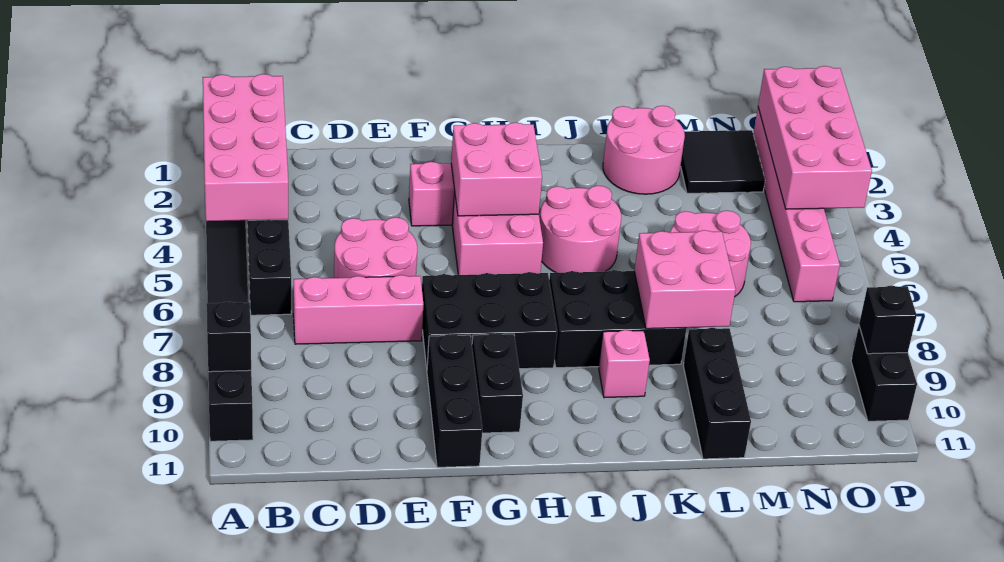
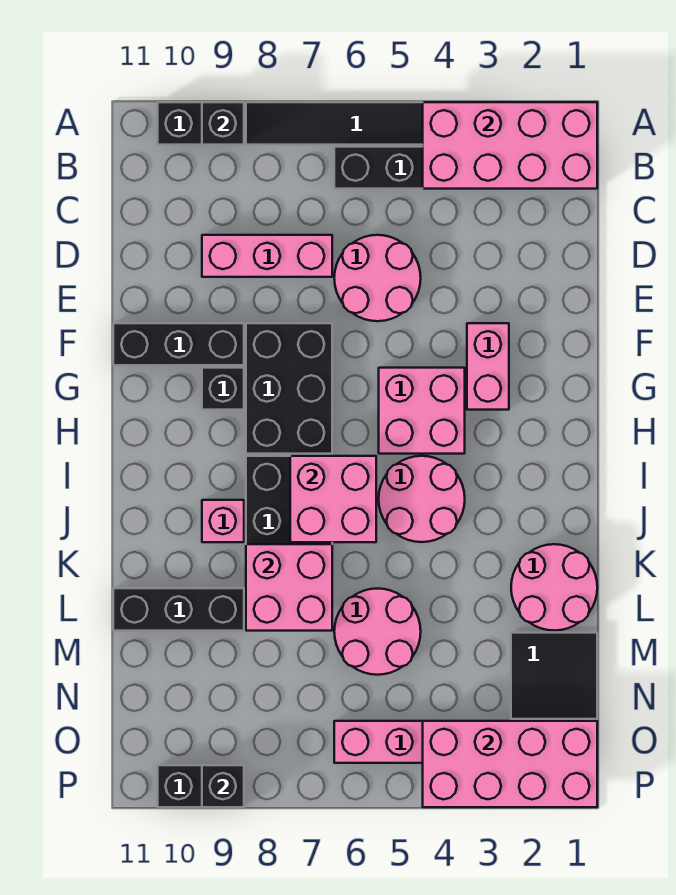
pink brick C7:E7 level 1 -> pink brick D7:D9 level 1
pink brick G3:H4 level 2 -> pink brick I6:J7 level 2
black brick G9:G10 level 1 -> black brick G9 level 1

